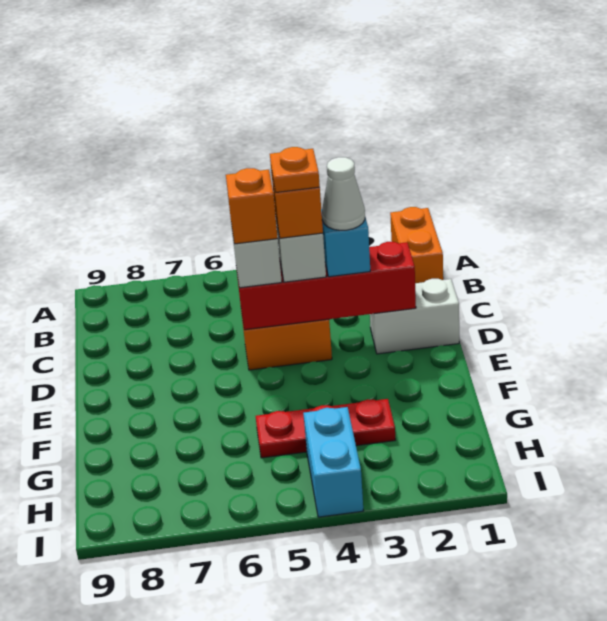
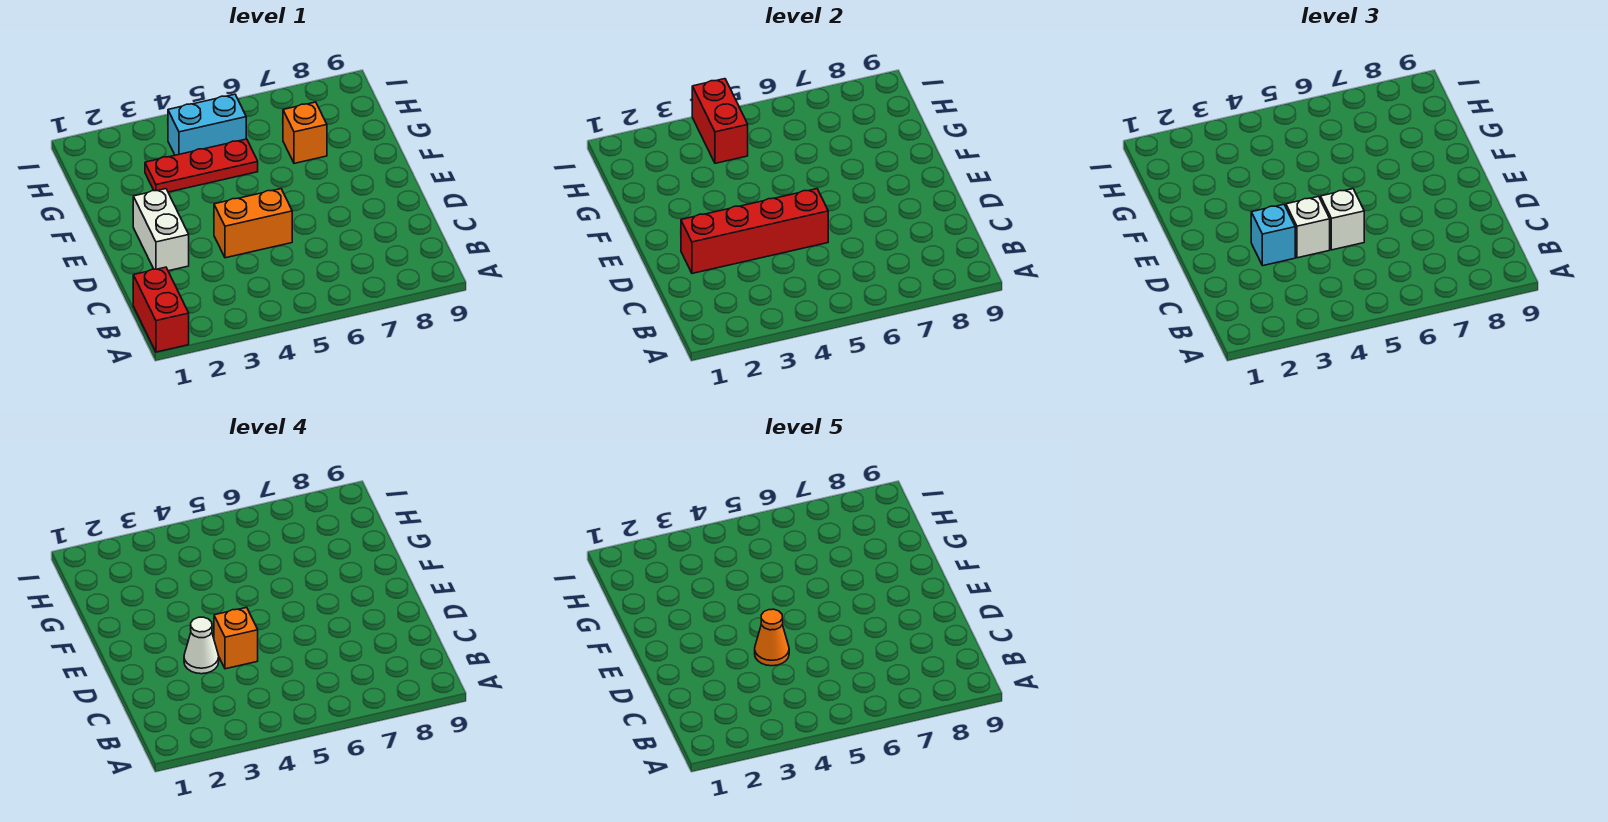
orange brick A1:B1 level 1 -> red brick A1:B1 level 1
white brick D1:D2 level 1 -> white brick D2:E2 level 1
orange plate D4 level 5 -> orange cone D4 level 5
orange brick D5 level 4 -> orange brick G7 level 1
cyan brick H4:I4 level 1 -> cyan brick H4:H5 level 1
none -> red brick H4:I4 level 2

